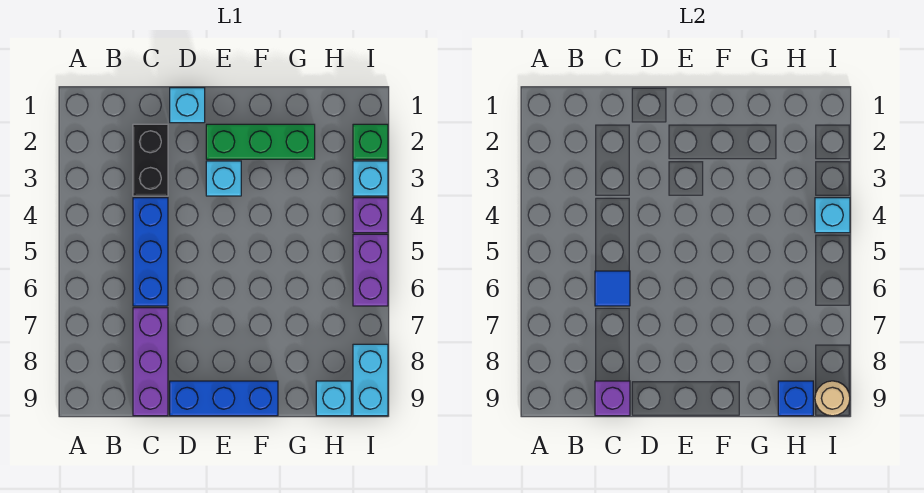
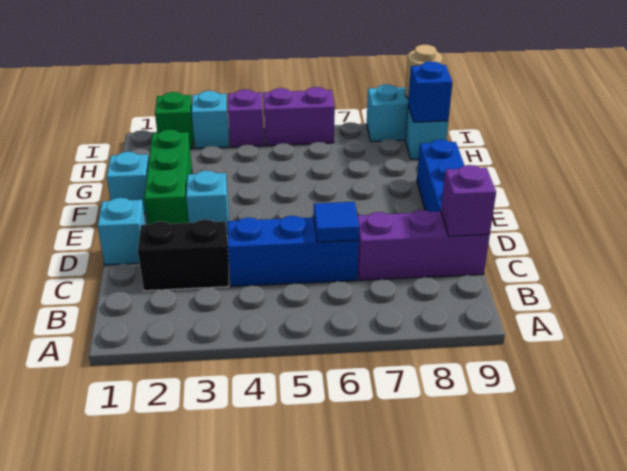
cyan brick I4 level 2 -> cyan brick F1 level 1

